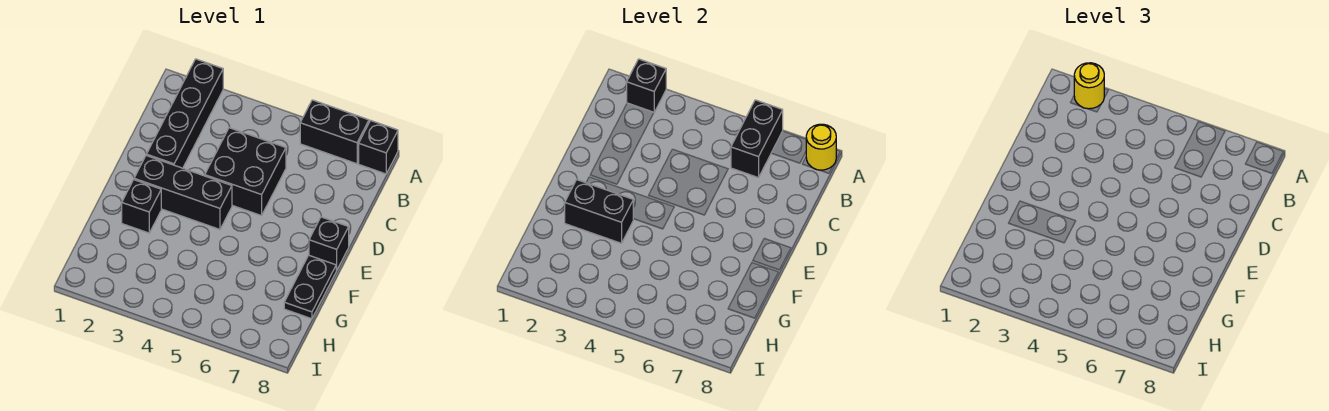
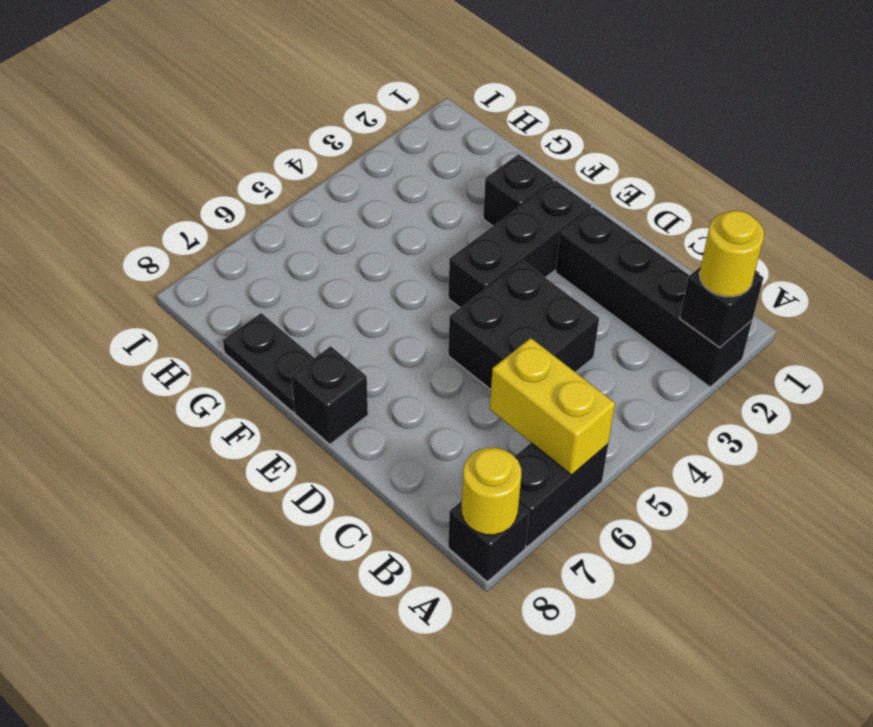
black brick A6:B6 level 2 -> yellow brick A6:B6 level 2
black brick F2:F3 level 2 -> none

